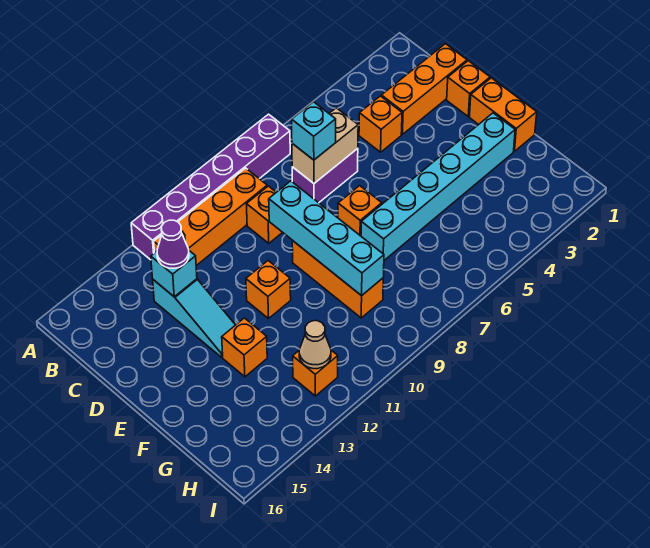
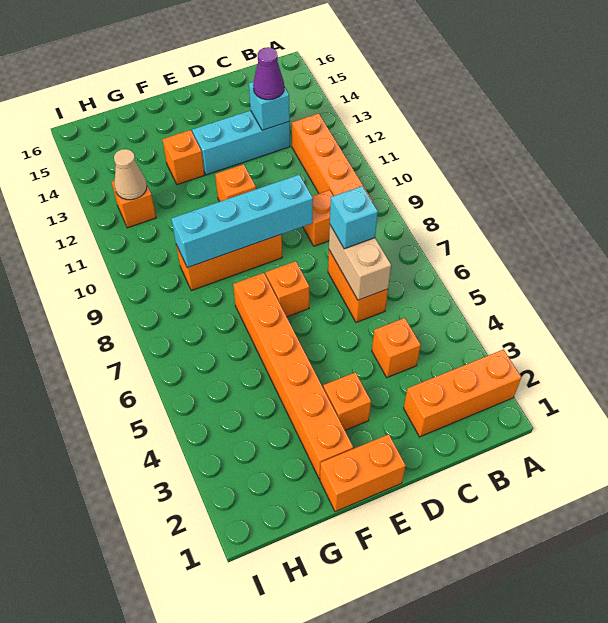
purple brick A7:A12 level 1 -> none
orange brick C1:C3 level 1 -> orange brick A2:C2 level 1
purple brick C6:C7 level 1 -> orange brick C6:C7 level 1
cyan slope C13:E13 level 1 top C -> cyan brick C13:E13 level 1
orange brick D1 level 1 -> orange brick E3 level 1
cyan brick F2:F7 level 1 -> orange brick F2:F7 level 1

